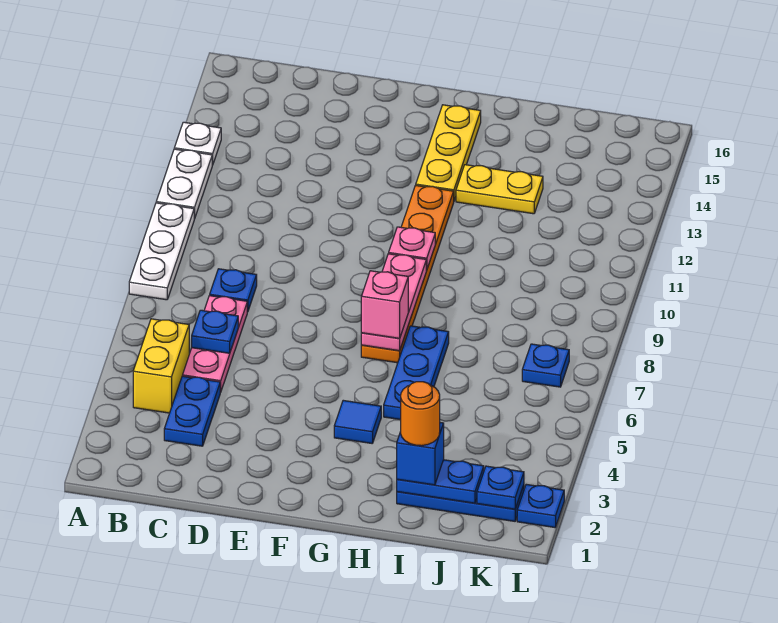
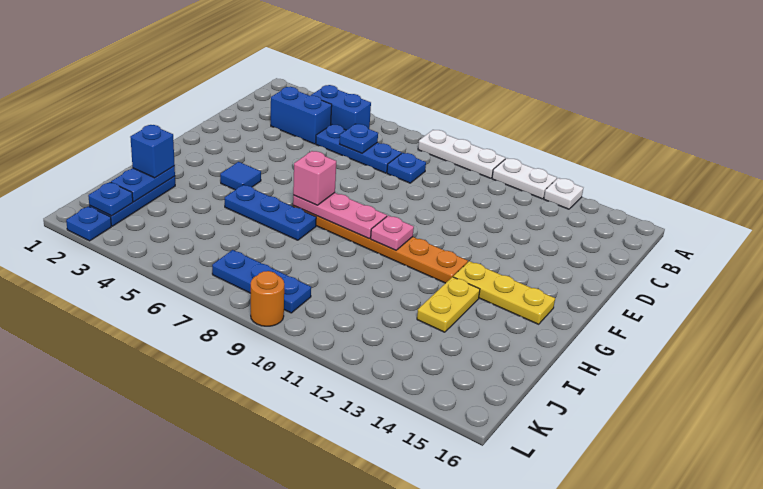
yellow brick B4:B5 level 1 -> blue brick B4:B5 level 1
blue plate C3:C4 level 1 -> blue brick C3:C4 level 1
pink plate C5:C7 level 1 -> blue plate C5:C7 level 1
orange round brick I2 level 4 -> orange round brick L9 level 1
blue plate K7 level 1 -> blue plate K7:K9 level 1

